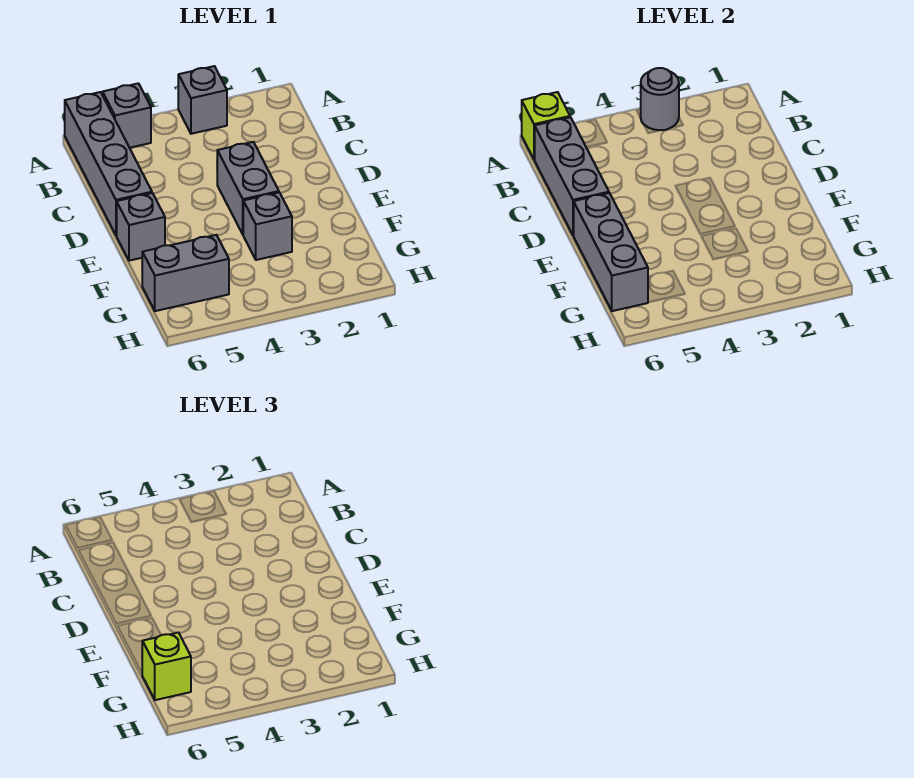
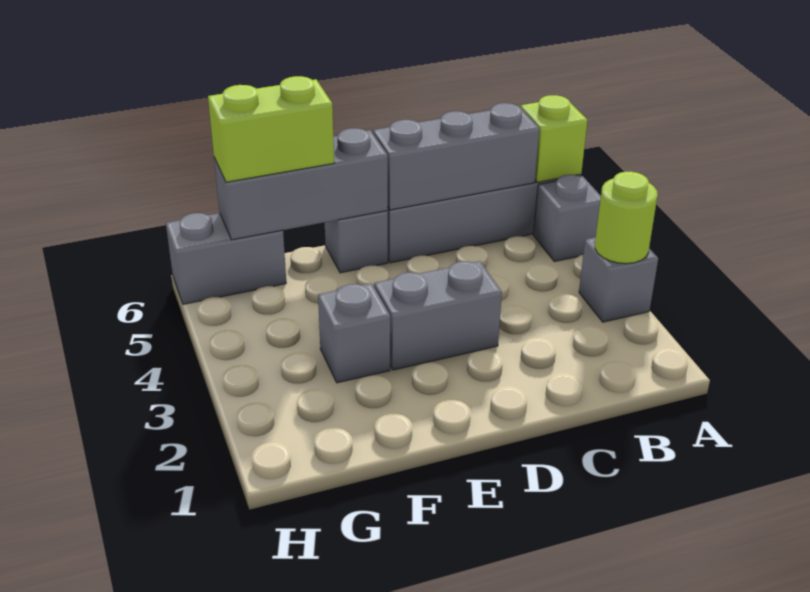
grey round brick A3 level 2 -> lime round brick A3 level 2
grey brick G5:G6 level 1 -> grey brick G6:H6 level 1
lime brick G6 level 3 -> lime brick F6:G6 level 3

